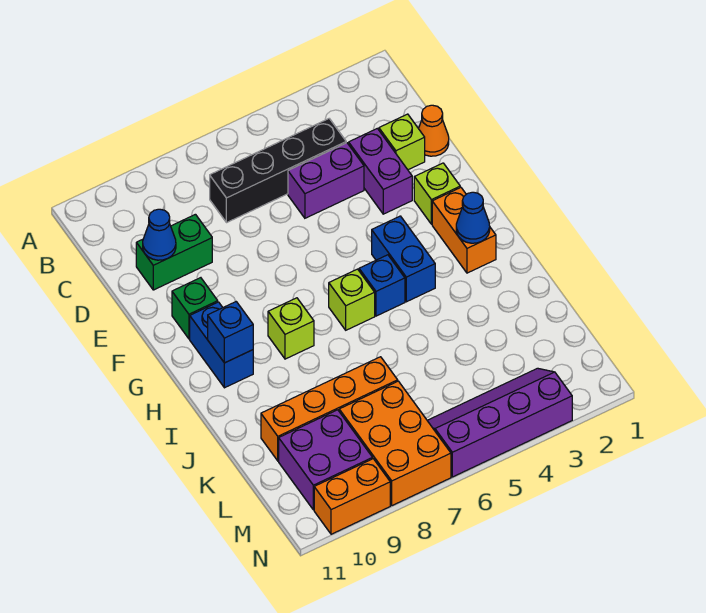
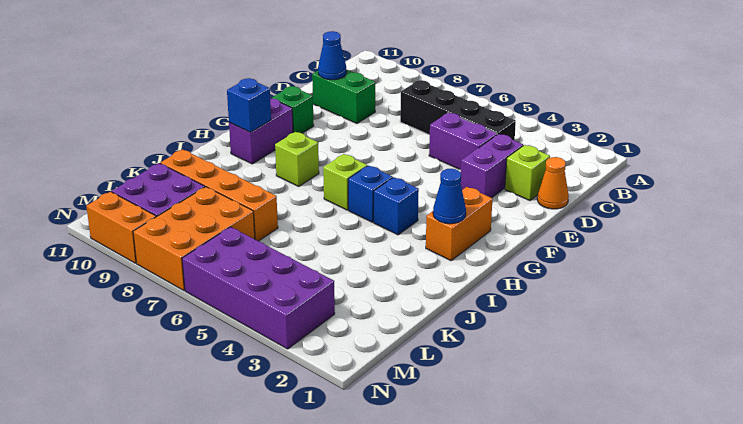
lime brick F2 level 1 -> none
blue brick G4:H4 level 1 -> blue brick H4 level 1
blue brick G10:H10 level 1 -> purple brick G10:H10 level 1
purple slope M3:N6 level 1 top N -> purple brick M3:N6 level 1

